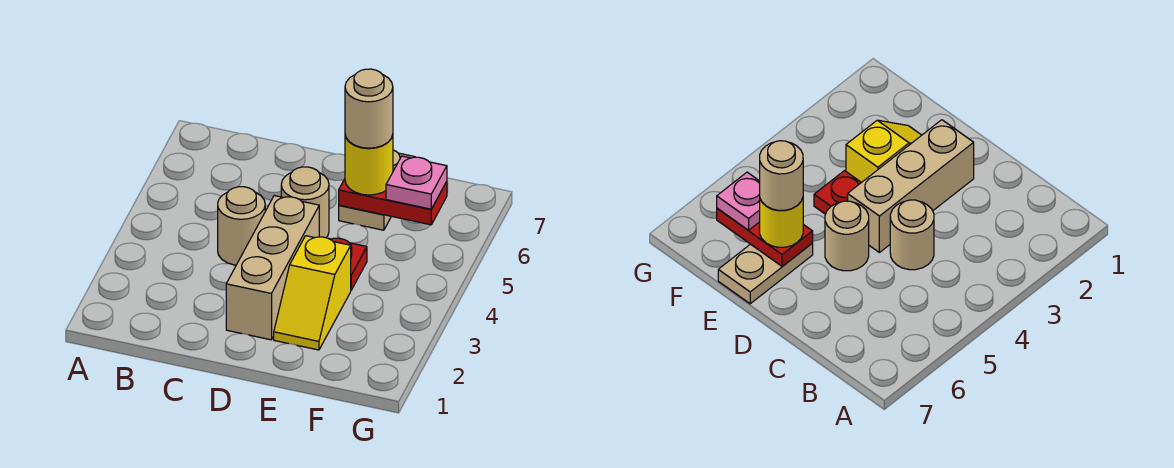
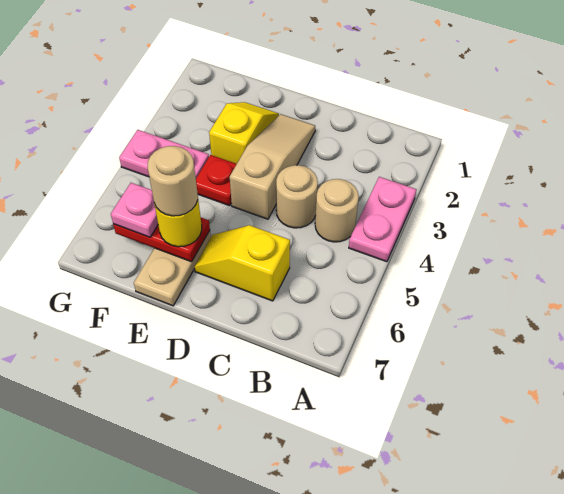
none -> pink plate A3:A4 level 1
none -> yellow slope C6:D6 level 1 top C
tan brick D2:D4 level 1 -> tan slope D2:D4 level 1 top 4
tan round brick D5 level 1 -> tan round brick B4 level 1
none -> pink plate F4:G4 level 1

